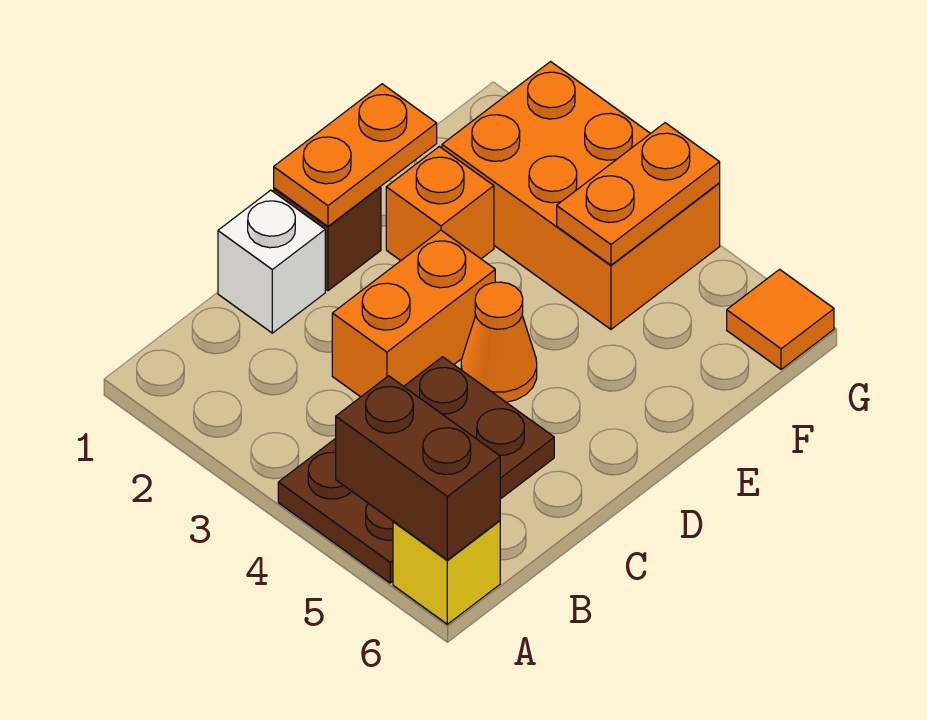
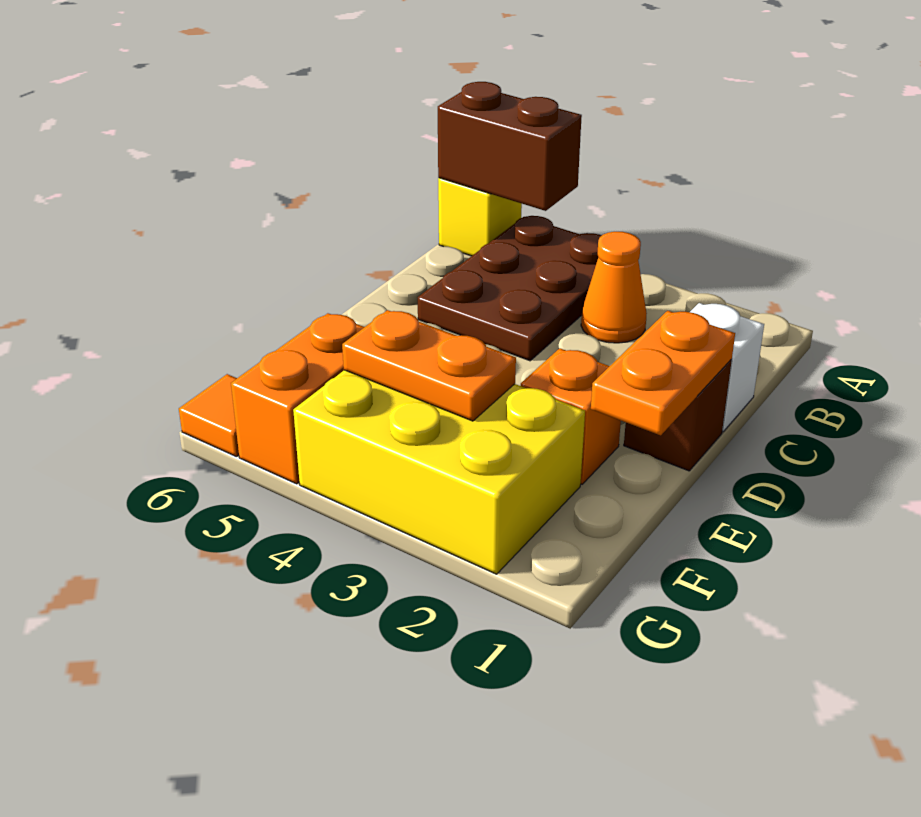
orange brick C3:D3 level 1 -> orange brick F5:G5 level 1
orange cone D4 level 1 -> orange cone B3 level 1
orange brick F2:G4 level 1 -> yellow brick F2:G4 level 1
orange plate F4:G4 level 2 -> orange plate F3:F4 level 2

